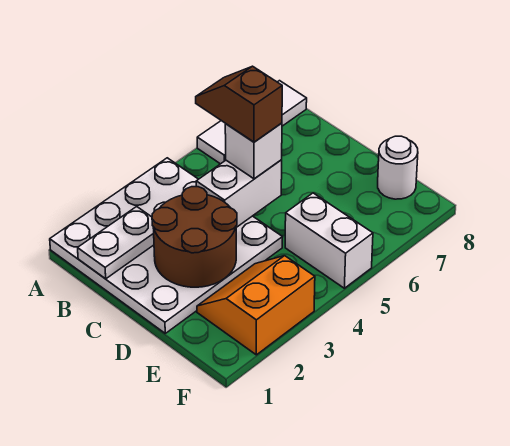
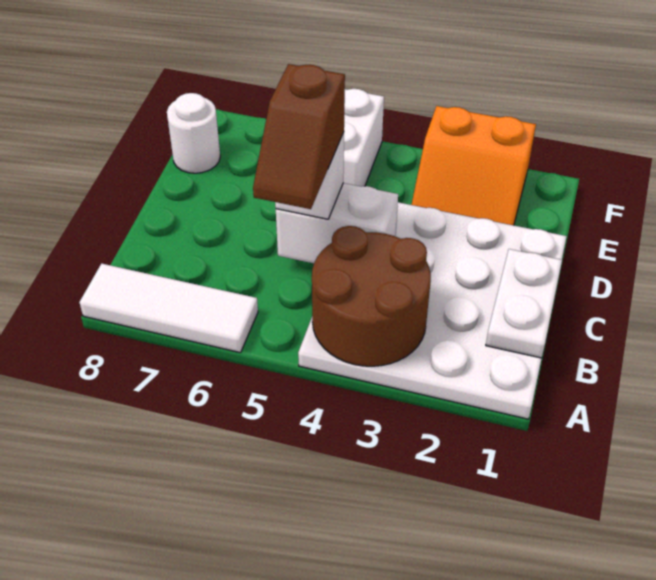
white plate B1:B2 level 2 -> white plate B1:C1 level 2
brown round brick C2:D3 level 2 -> brown round brick A3:B4 level 2

